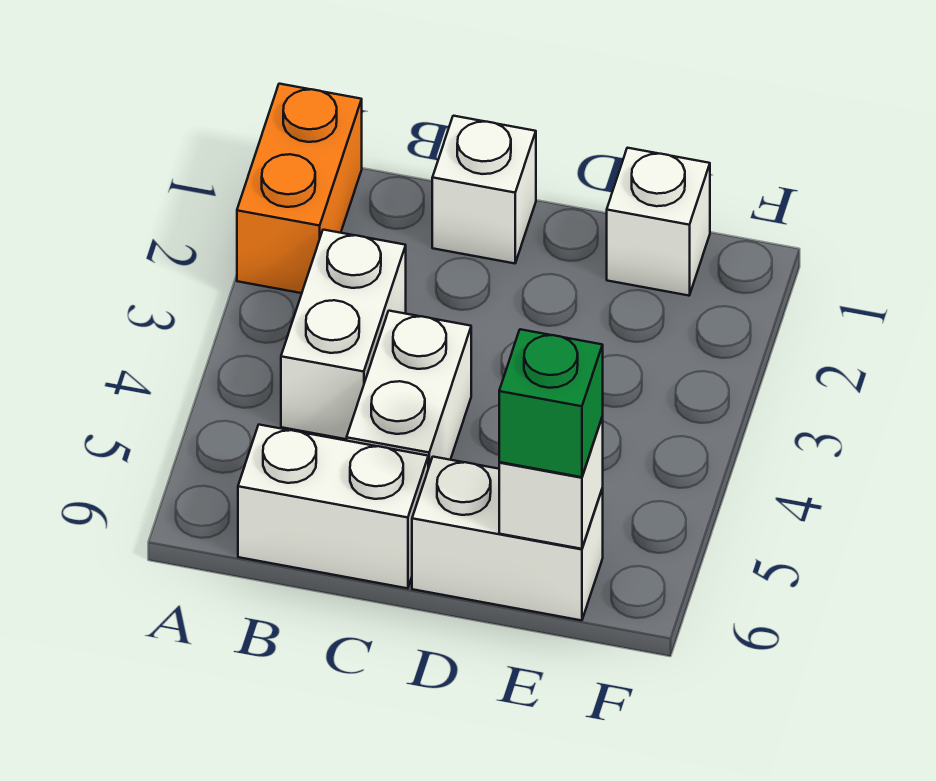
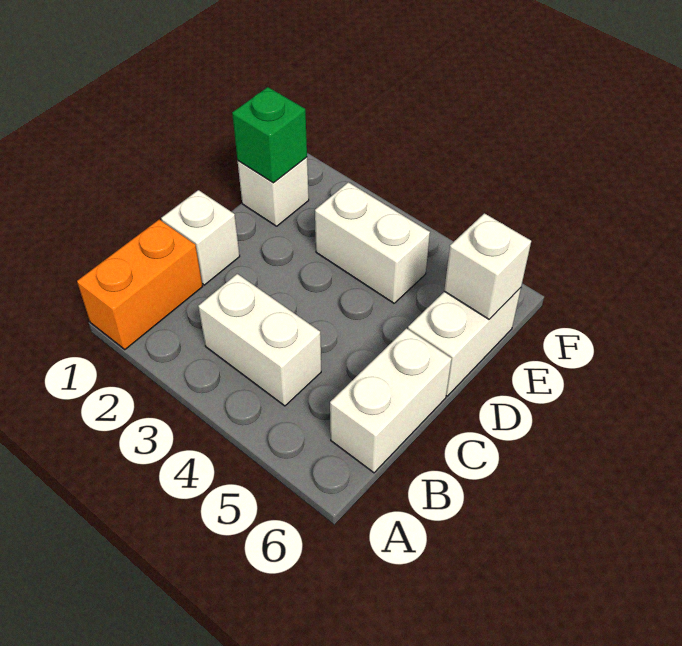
orange brick A1:A2 level 1 -> orange brick A1:B1 level 1
white brick C4:C5 level 1 -> white brick E3:E4 level 1
green brick E6 level 3 -> green brick E1 level 2

